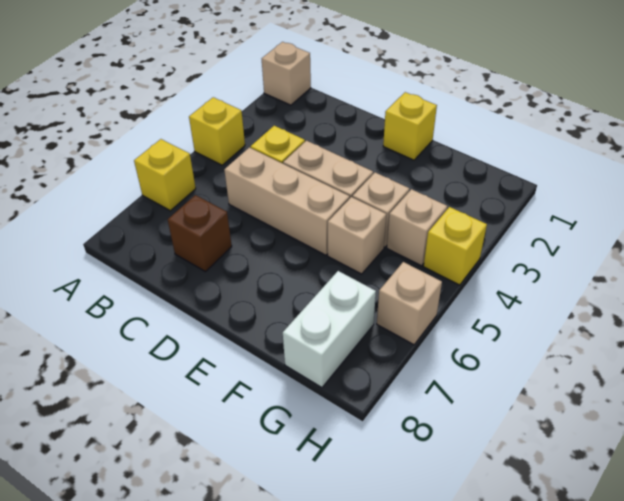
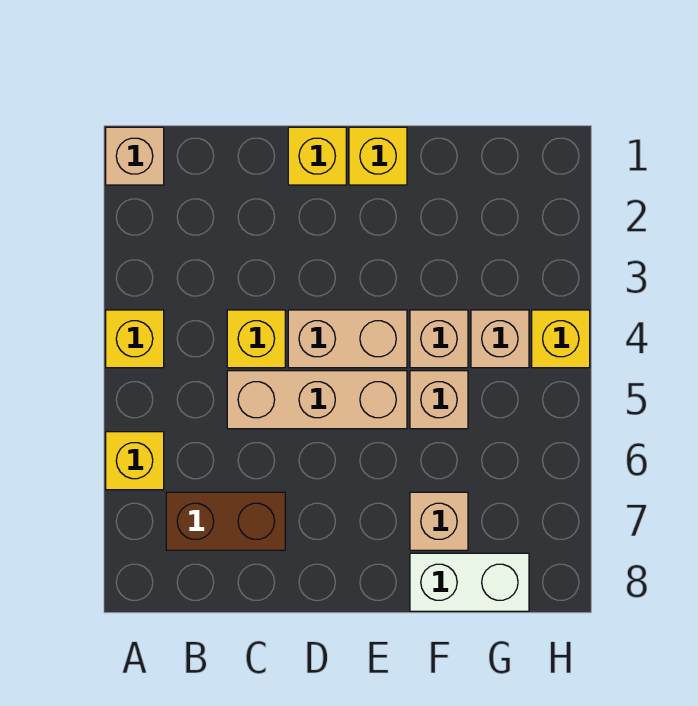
brown brick C7 level 1 -> brown brick B7:C7 level 1
none -> yellow brick D1 level 1
white brick G7:G8 level 1 -> white brick F8:G8 level 1
tan brick H6 level 1 -> tan brick F7 level 1

